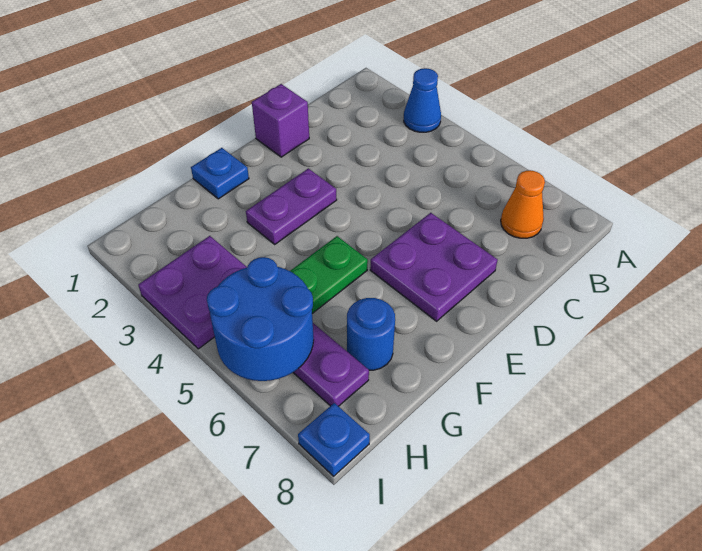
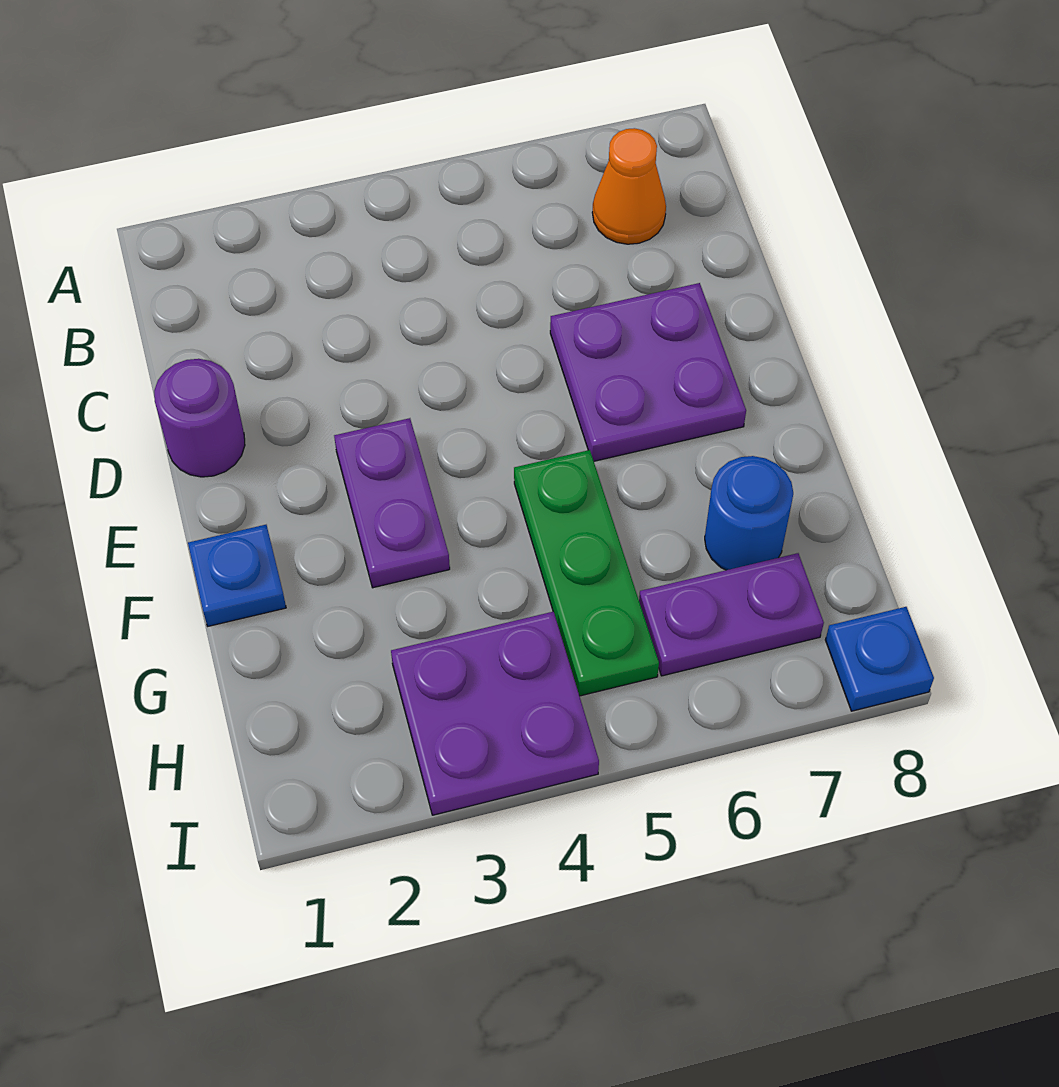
blue cone A3 level 1 -> none
purple brick D1 level 1 -> purple round brick D1 level 1
blue round brick H5:I6 level 2 -> none

